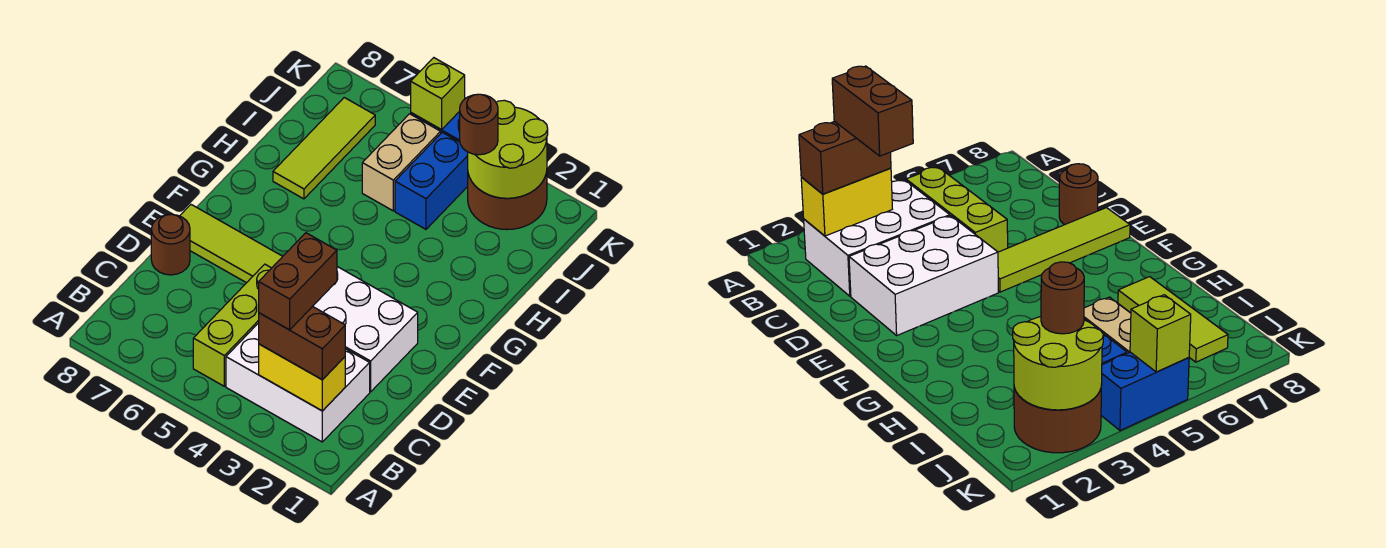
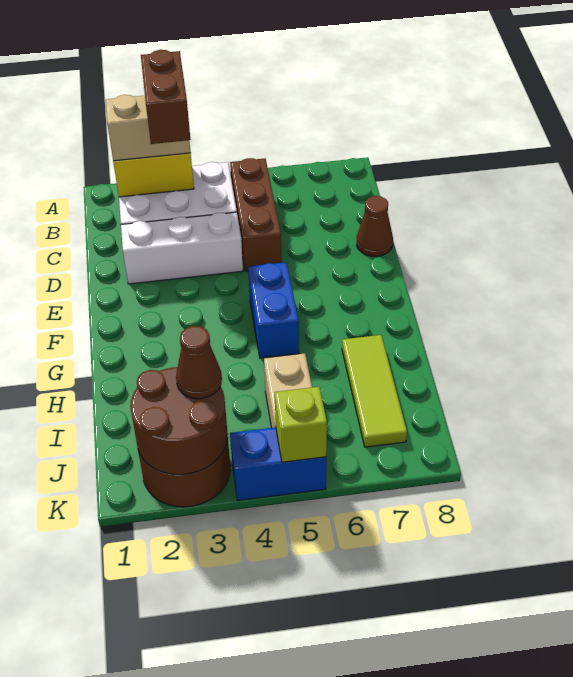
brown brick B2:B3 level 3 -> tan brick B2:B3 level 3
lime brick B5:D5 level 1 -> brown brick B5:D5 level 1
white brick D2:E4 level 1 -> white brick D2:D4 level 1
brown round brick D8 level 1 -> brown cone D8 level 1
lime tile E5:E8 level 1 -> none
blue brick I4:J4 level 1 -> blue brick F5:G5 level 1
lime round brick J2:K3 level 2 -> brown round brick J2:K3 level 2
brown round brick J3 level 3 -> brown cone J3 level 3

